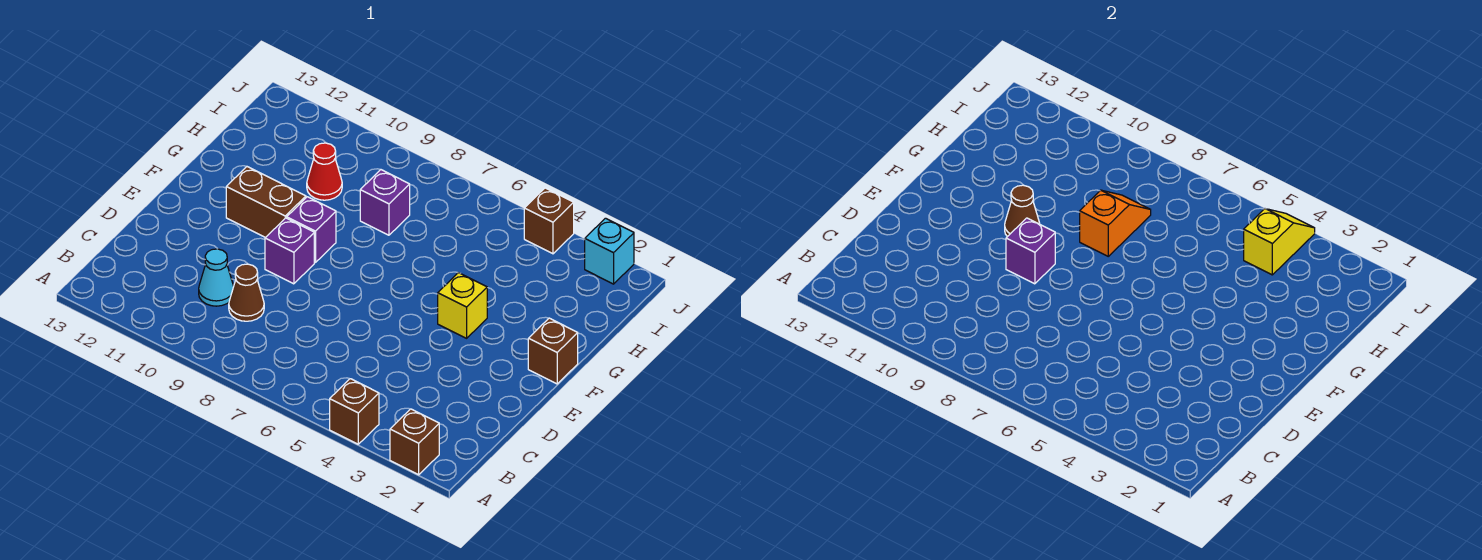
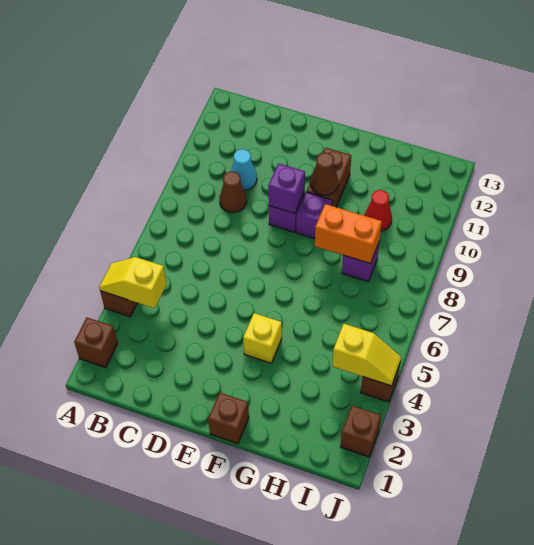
none -> yellow slope A4:B4 level 2 top B
orange slope G8:H8 level 2 top G -> orange brick G8:H8 level 2
cyan brick J2 level 1 -> brown brick J2 level 1

